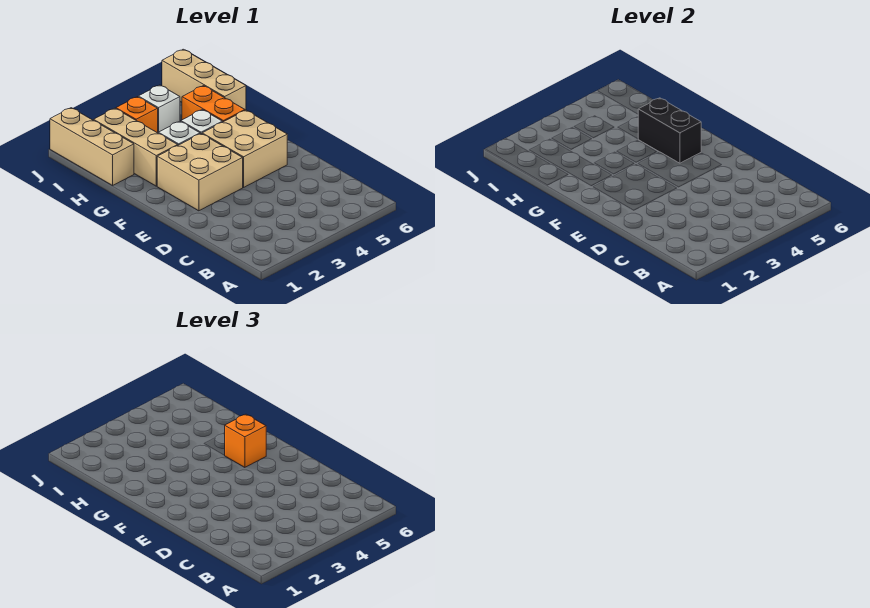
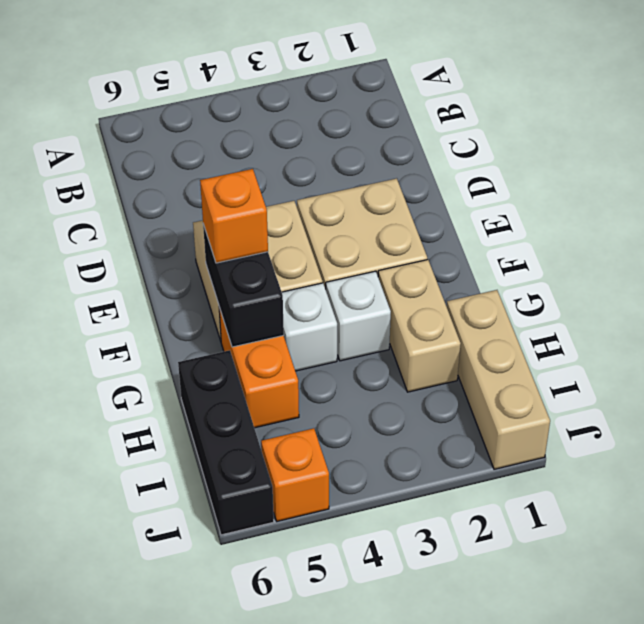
tan brick G2:I2 level 1 -> tan brick G2:H2 level 1
tan brick H6:J6 level 1 -> black brick H6:J6 level 1
orange brick I3 level 1 -> orange brick J5 level 1
white brick I4 level 1 -> none

